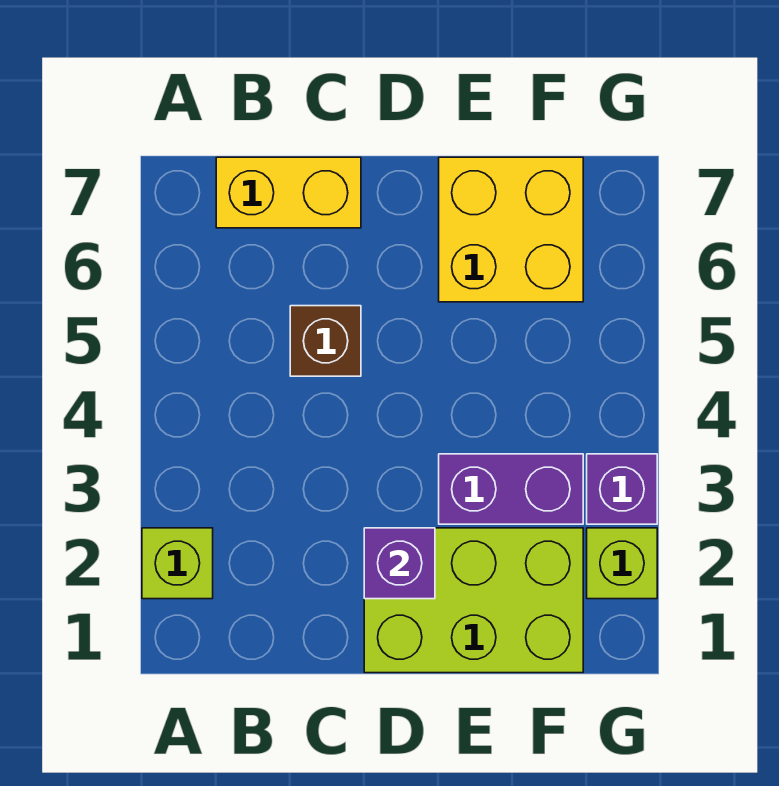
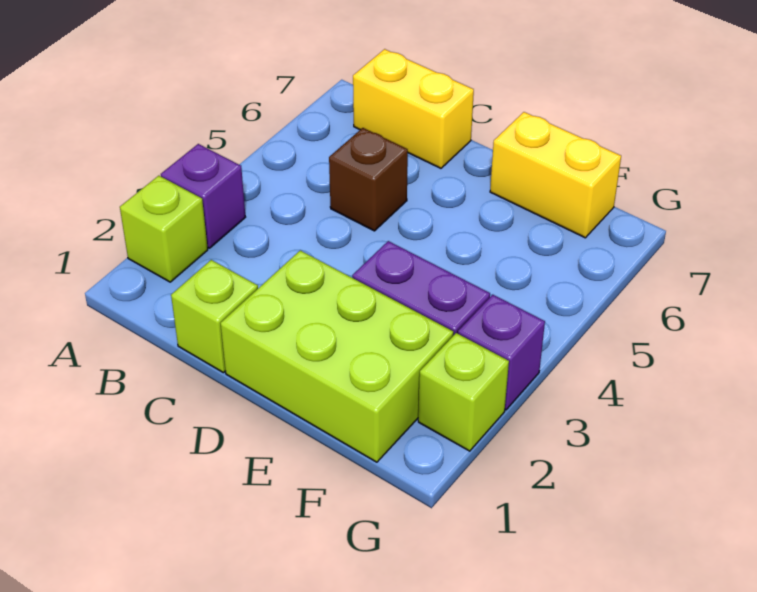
none -> lime brick C1 level 1
purple brick D2 level 2 -> purple brick A3 level 1
yellow brick E6:F7 level 1 -> yellow brick E7:F7 level 1

